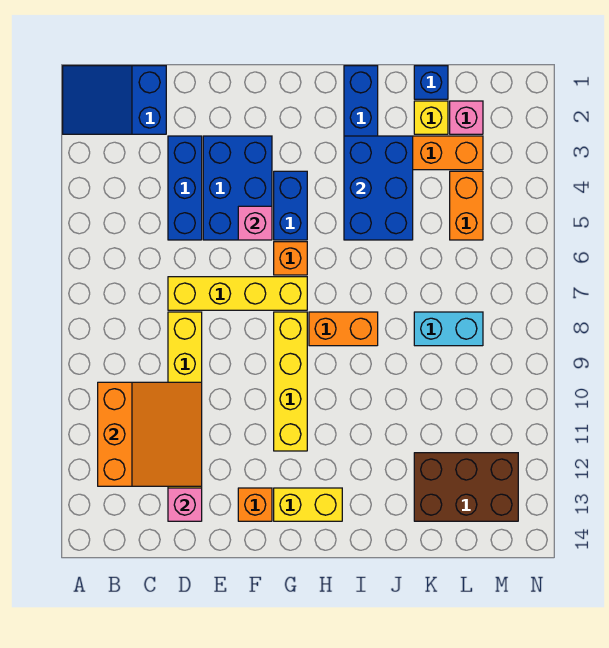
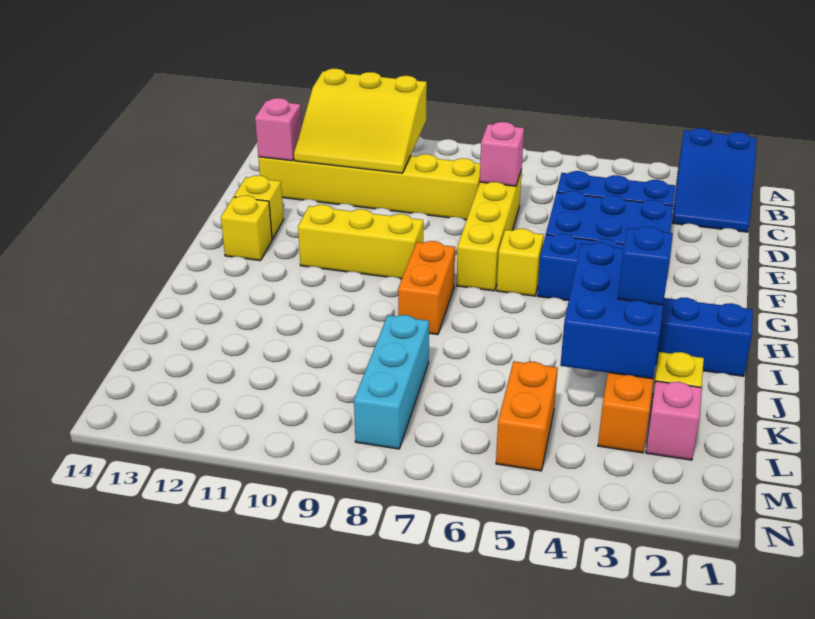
blue slope A1:C2 level 1 top C -> blue slope A1:C2 level 1 top A
orange slope B10:D12 level 2 top B -> yellow slope B10:D12 level 2 top B
pink brick F5 level 2 -> pink brick D7 level 2
orange brick F13 level 1 -> yellow brick F13 level 1
orange brick G6 level 1 -> yellow brick G6 level 1
yellow brick G8:G11 level 1 -> yellow brick G9:G11 level 1
yellow brick G13:H13 level 1 -> yellow brick G13 level 1
blue brick I3:J5 level 2 -> blue brick I3:K4 level 2
blue brick K1 level 1 -> blue brick J3 level 3
cyan brick K8:L8 level 1 -> cyan brick K8:M8 level 1
brown brick K12:M13 level 1 -> none
orange brick L4:L5 level 1 -> orange brick L5:M5 level 1

